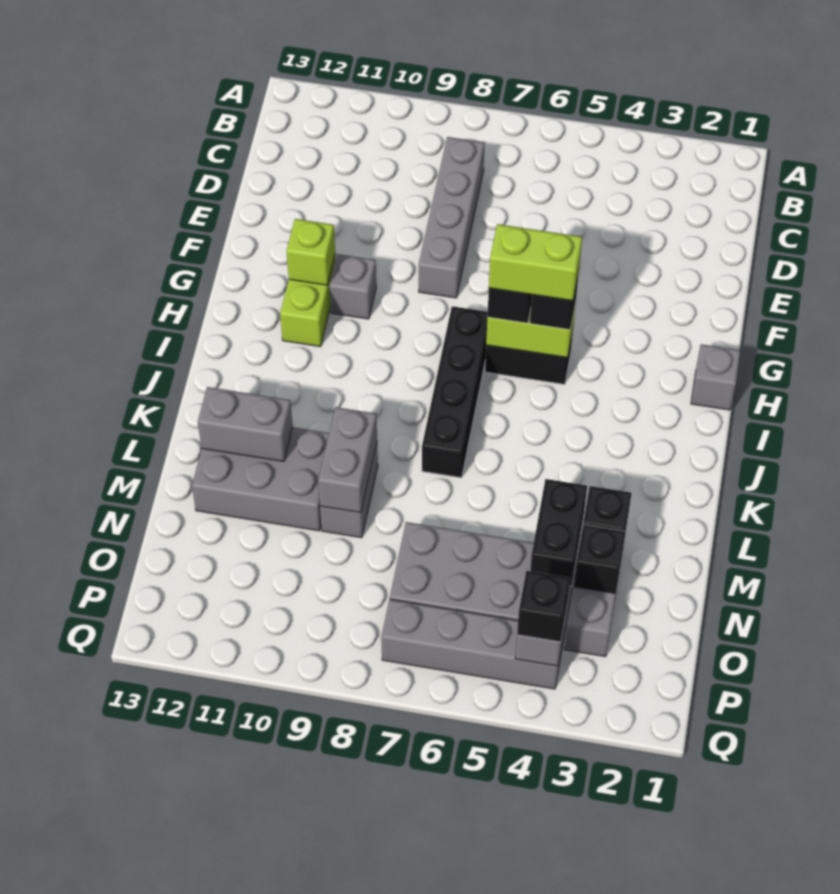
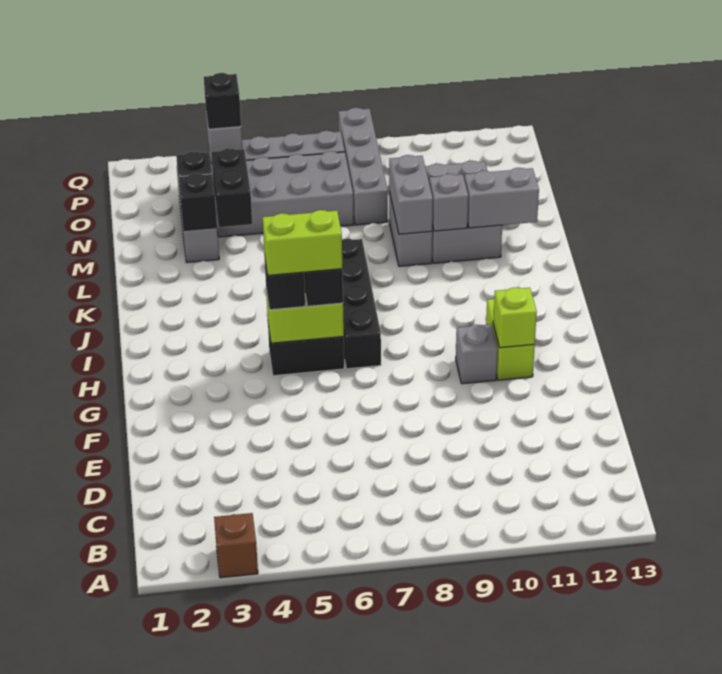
none -> brown brick A3 level 1
grey brick C8:F8 level 1 -> grey brick N8:Q8 level 1
grey brick H1 level 1 -> grey brick L10 level 2
grey brick L10:M12 level 1 -> grey brick L10:N11 level 1

